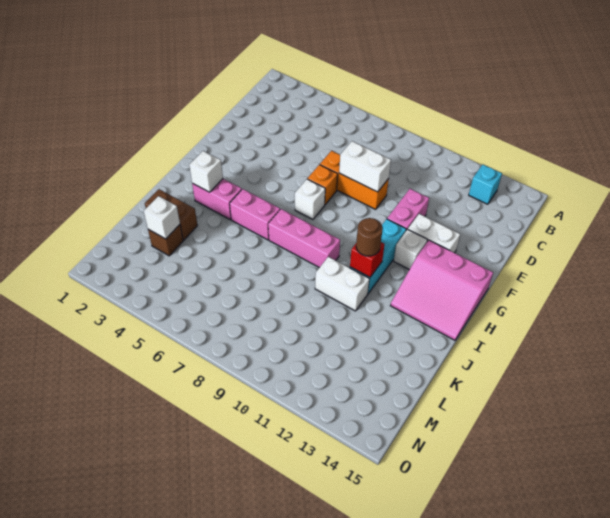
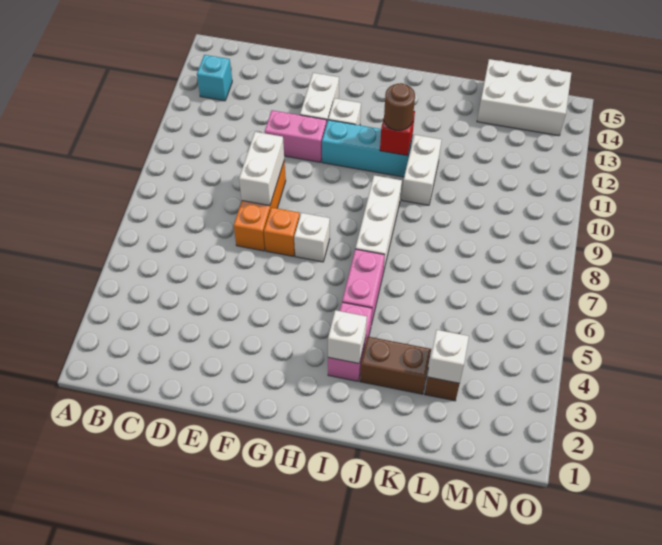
pink slope G13:I15 level 1 top G -> none
pink brick I7:I9 level 1 -> white brick I7:I9 level 1
brown brick K2:K3 level 1 -> brown brick J3:K3 level 1
none -> white brick L14:N15 level 1

